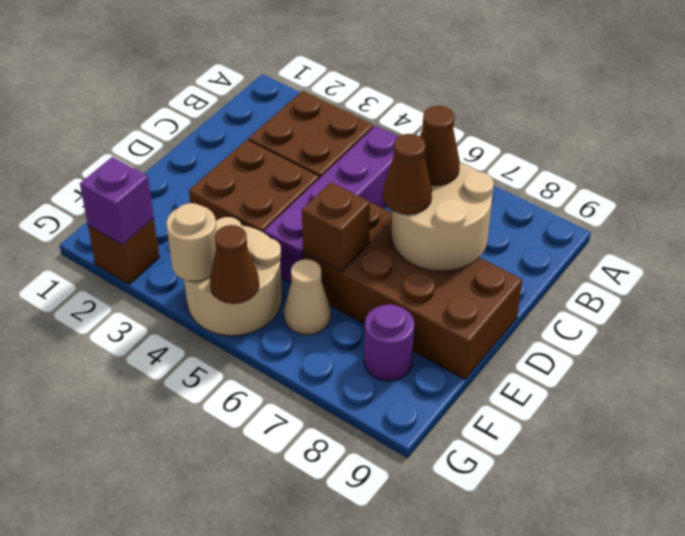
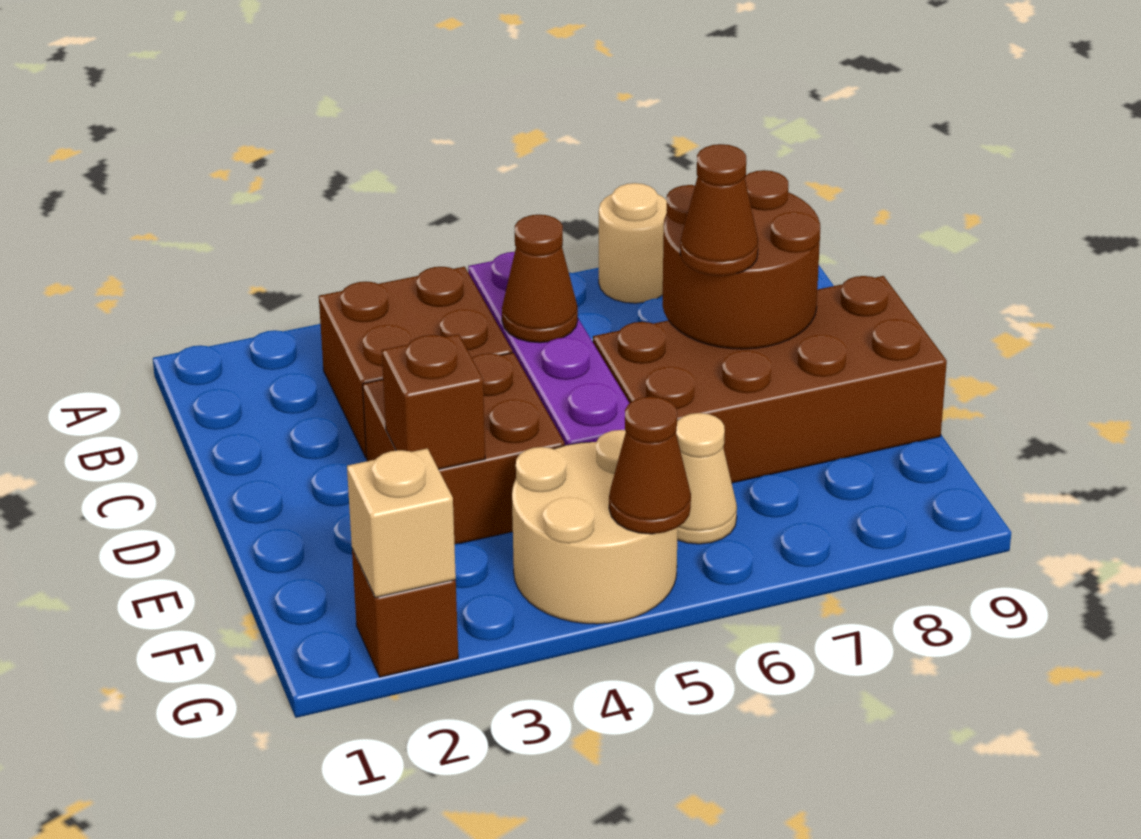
tan round brick C7:D8 level 2 -> brown round brick C7:D8 level 2
brown cone C7 level 3 -> brown cone C5 level 2
brown brick E6 level 2 -> brown brick E3 level 2
purple round brick F8 level 1 -> none
purple brick G2 level 2 -> tan brick G2 level 2
tan round brick G4 level 2 -> tan round brick A7 level 1

